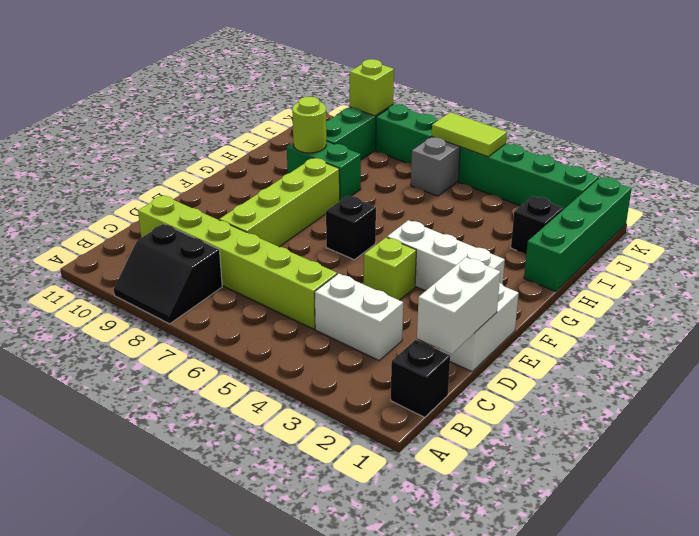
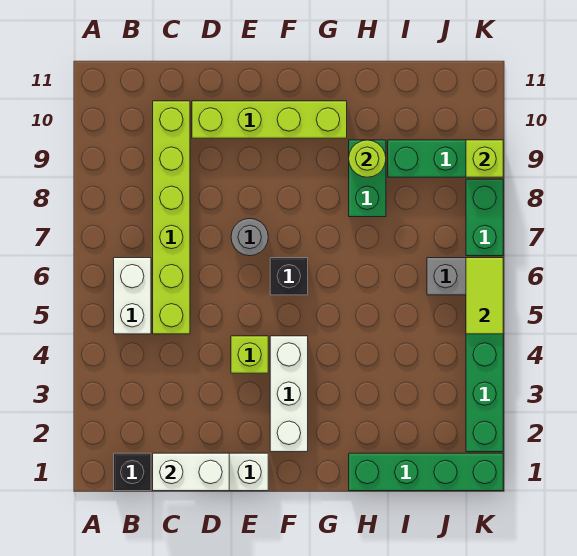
black slope A8:B9 level 1 top B -> none
white brick C3:C4 level 1 -> white brick B5:B6 level 1
lime brick D8:G8 level 1 -> lime brick D10:G10 level 1
none -> grey round brick E7 level 1
black brick I2 level 1 -> none

